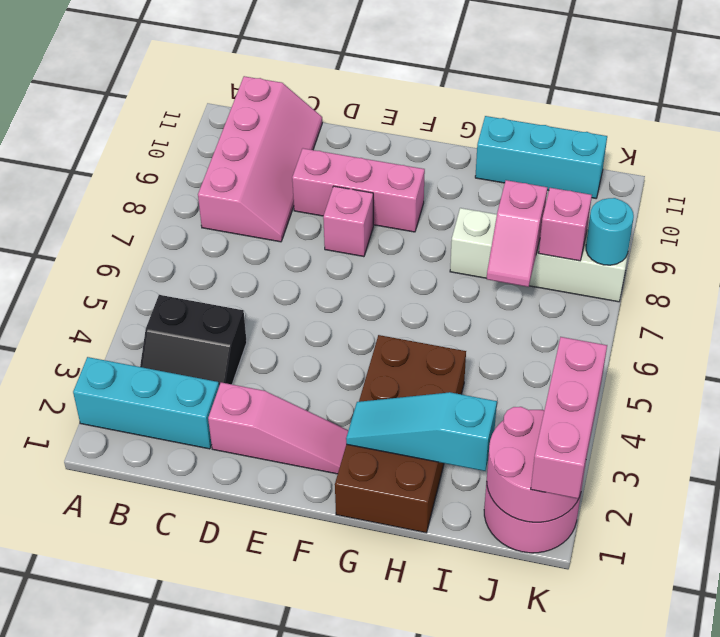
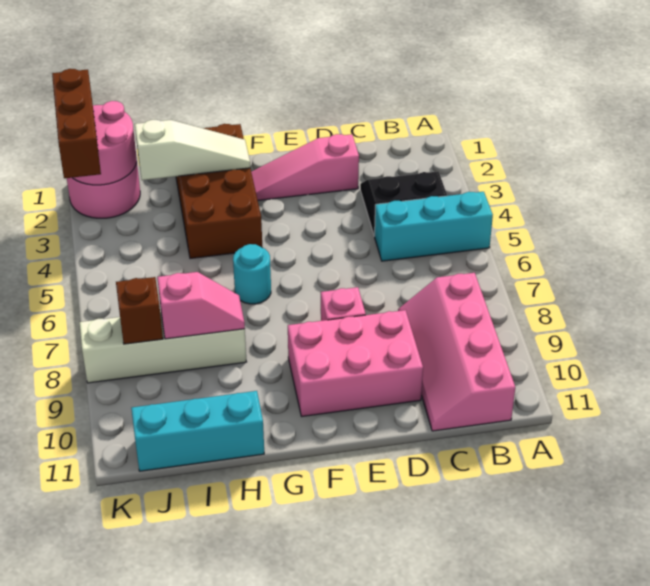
cyan brick A2:C2 level 1 -> cyan brick A5:C5 level 1
pink brick D9:F9 level 1 -> pink brick D9:F10 level 1
cyan slope G2:I2 level 2 top I -> white slope G2:I2 level 2 top I
pink slope I7:I8 level 2 top 8 -> pink slope H8:I8 level 2 top I
pink brick J8 level 2 -> brown brick J8 level 2
pink brick K1:K3 level 3 -> brown brick K1:K3 level 3
cyan round brick K8 level 2 -> cyan round brick G6 level 1

